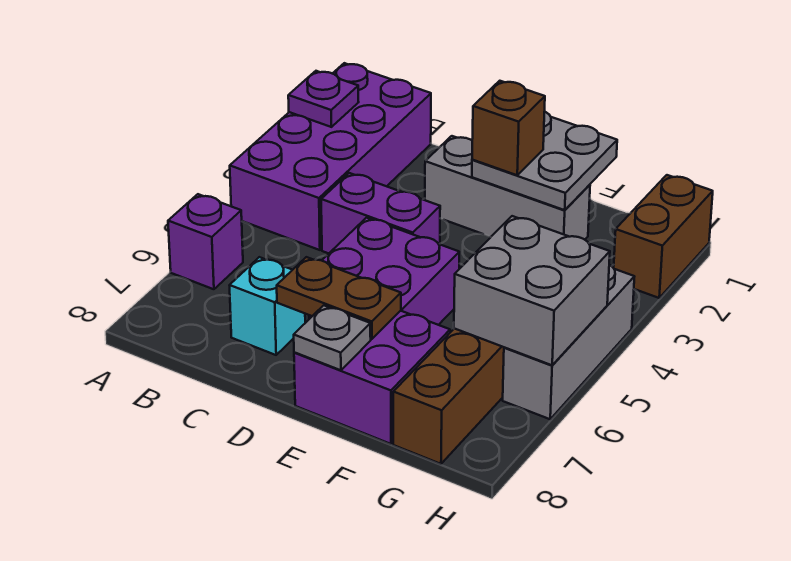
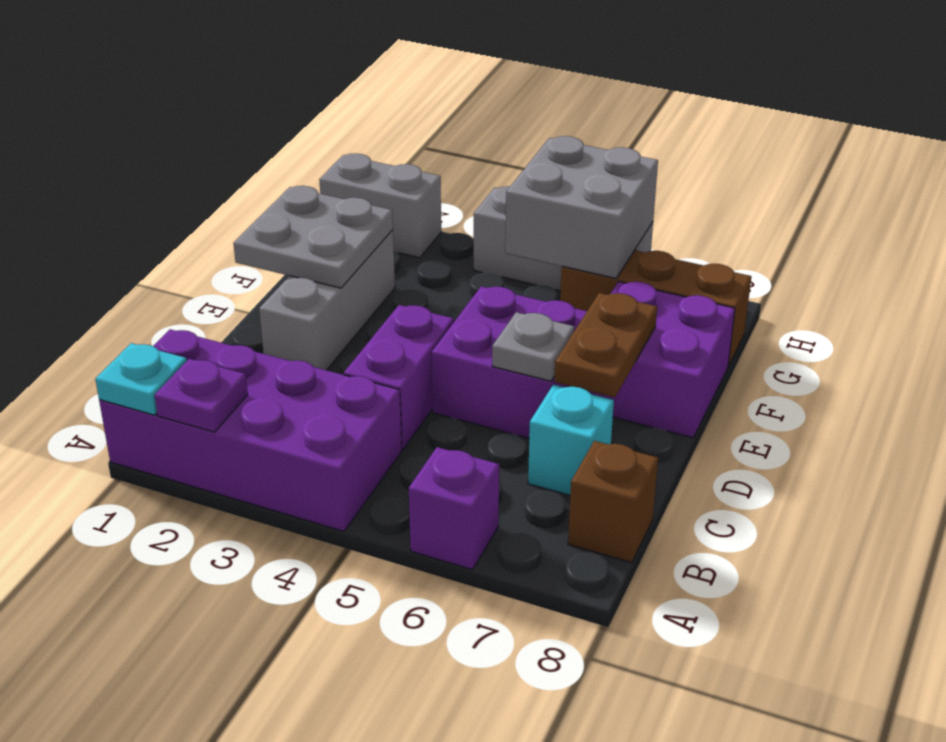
none -> cyan plate A1 level 2
brown brick E2 level 3 -> brown brick B8 level 1
grey plate E8 level 2 -> grey plate D6 level 2
brown brick H1:H2 level 1 -> grey brick H1:H2 level 1

